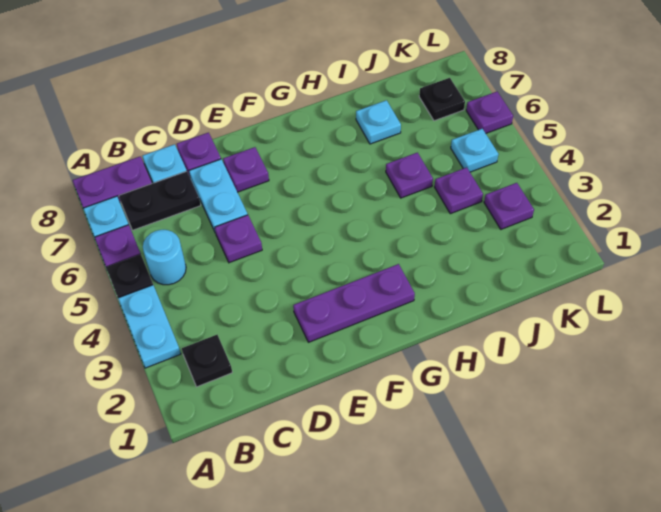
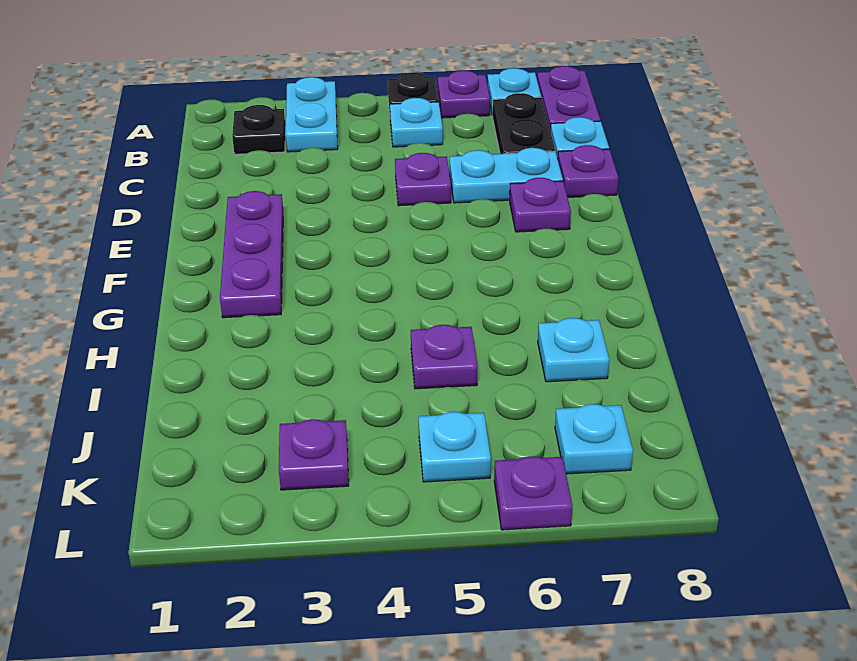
cyan plate A3:A4 level 1 -> cyan plate A3:B3 level 1
cyan round brick B5 level 1 -> cyan plate B5 level 1
purple plate J4 level 1 -> none
black plate K7 level 1 -> cyan plate K7 level 1

